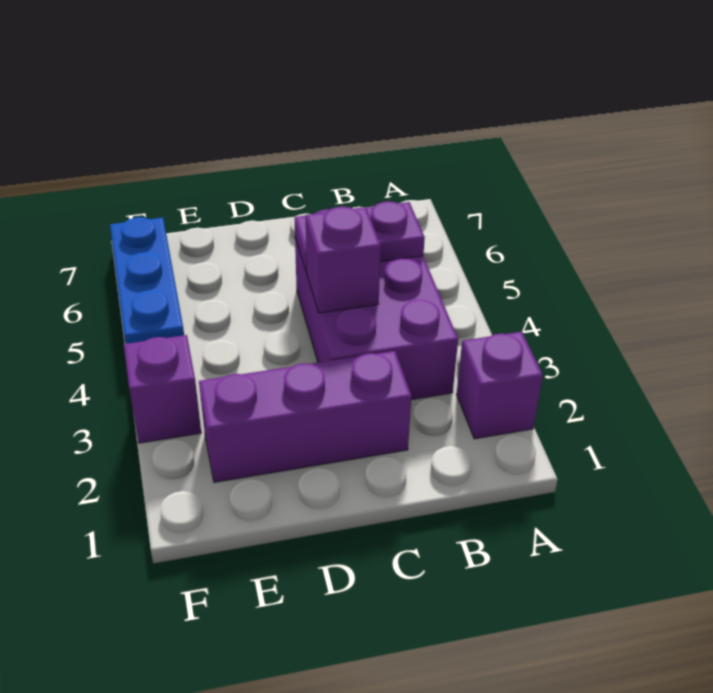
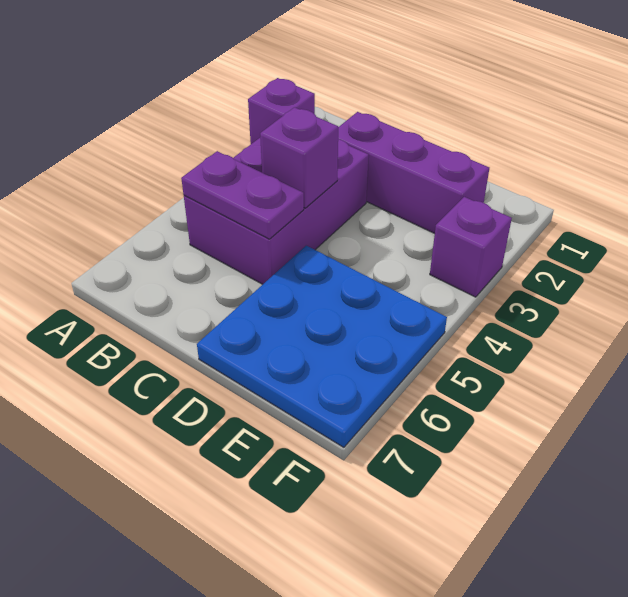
blue plate F5:F7 level 1 -> blue plate D5:F7 level 1

